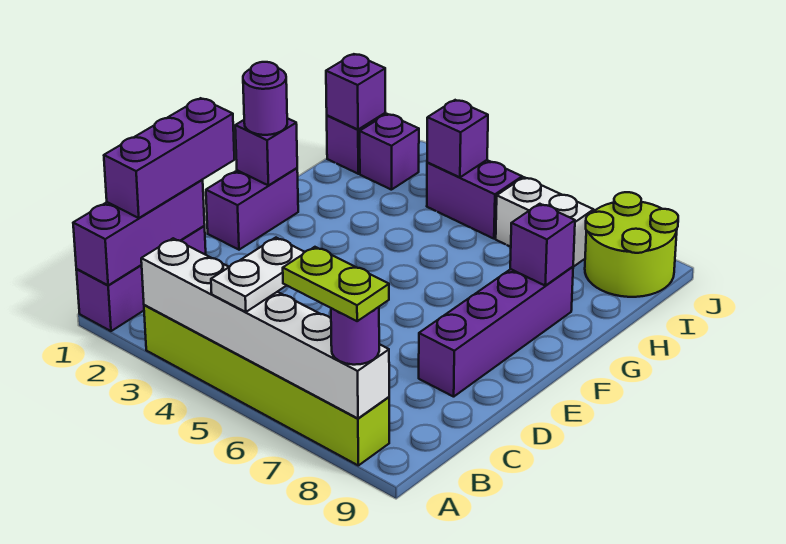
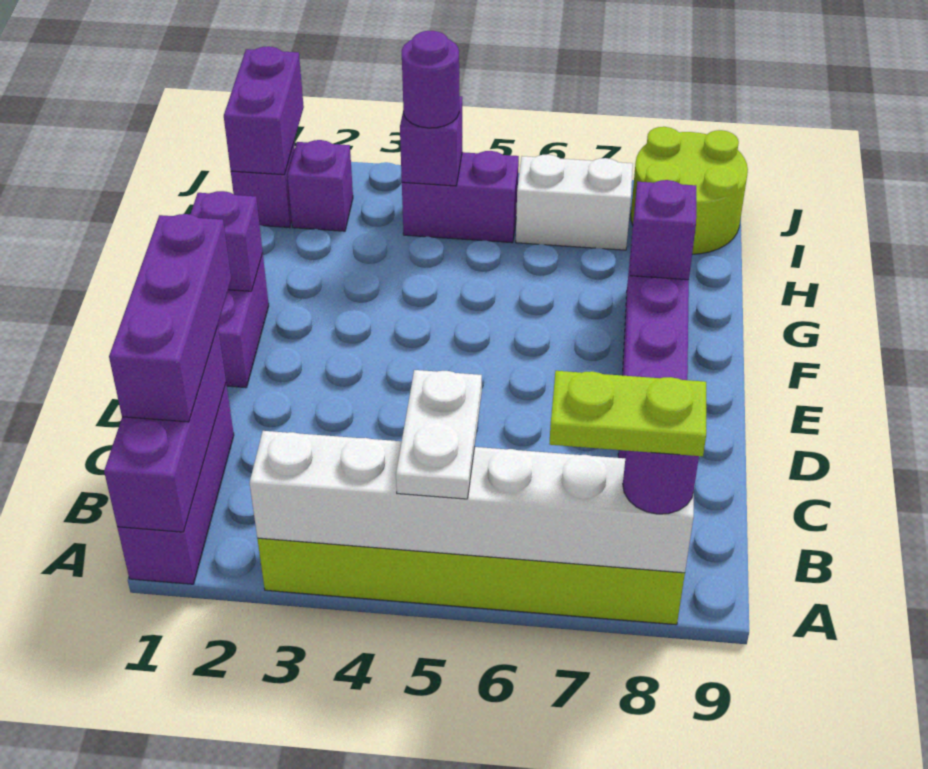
purple round brick F1 level 3 -> purple round brick I4 level 3
purple brick I1 level 2 -> purple brick I1:J1 level 2

